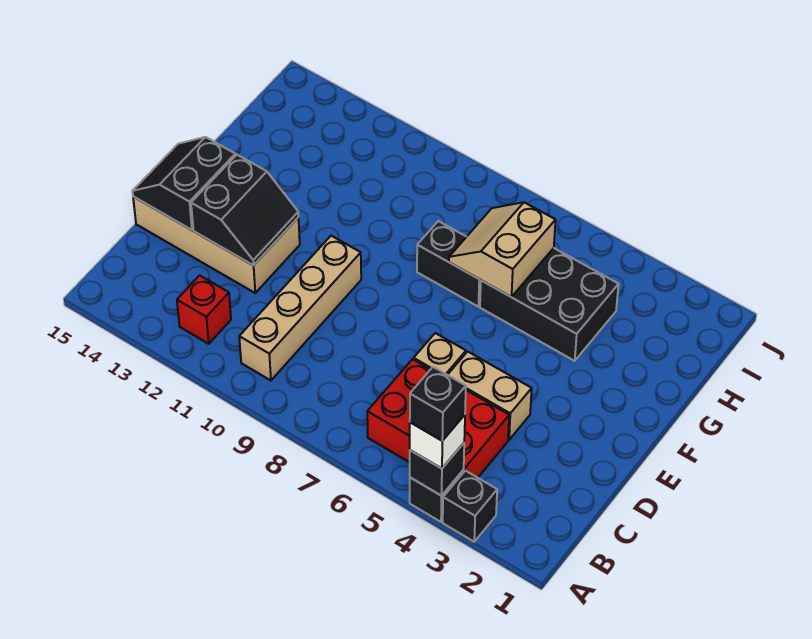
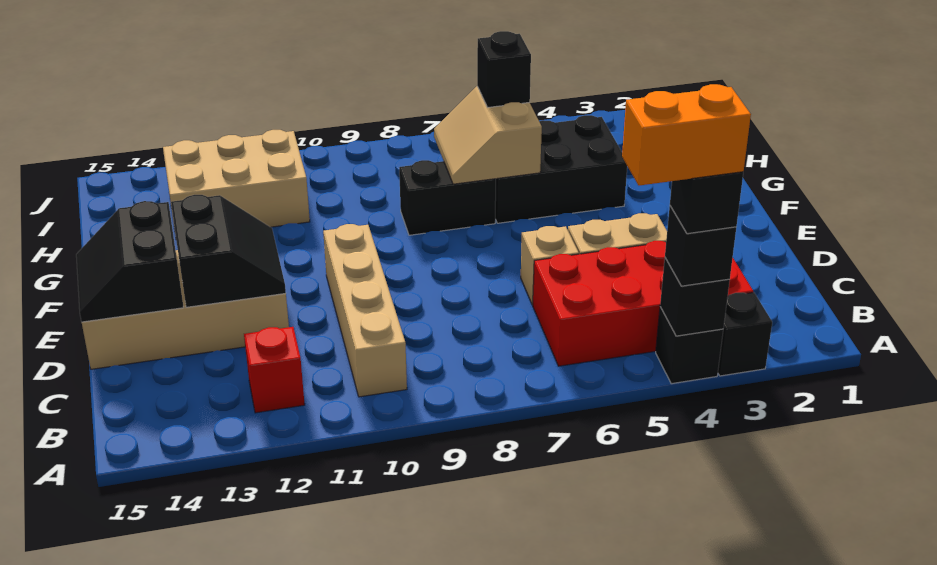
white brick A4 level 3 -> black brick A4 level 3
none -> orange brick A4:A5 level 5
red brick B4:C6 level 1 -> red brick B3:C6 level 1
none -> black brick H6 level 3
none -> tan brick H11:I13 level 1

